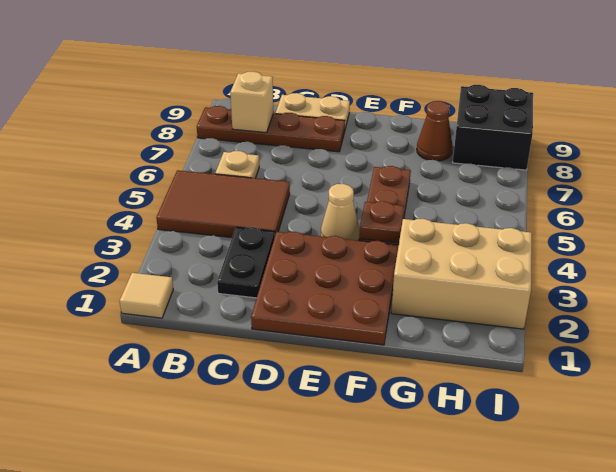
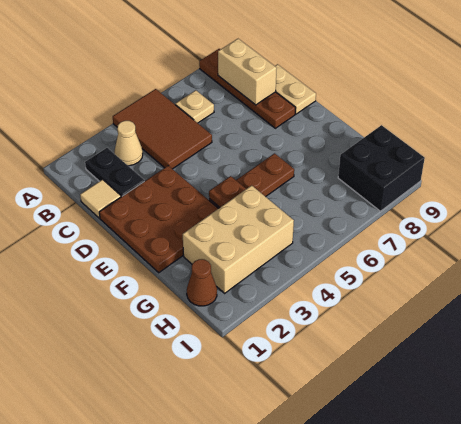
tan tile A1 level 1 -> tan tile C1 level 1
tan brick B8 level 2 -> tan brick B8:C8 level 2
black plate C2:C3 level 1 -> black plate B2:C2 level 1
tan cone E4 level 1 -> tan cone B3 level 1
tan brick G2:I3 level 1 -> tan brick G2:H4 level 1
brown cone G8 level 1 -> brown cone H1 level 1

